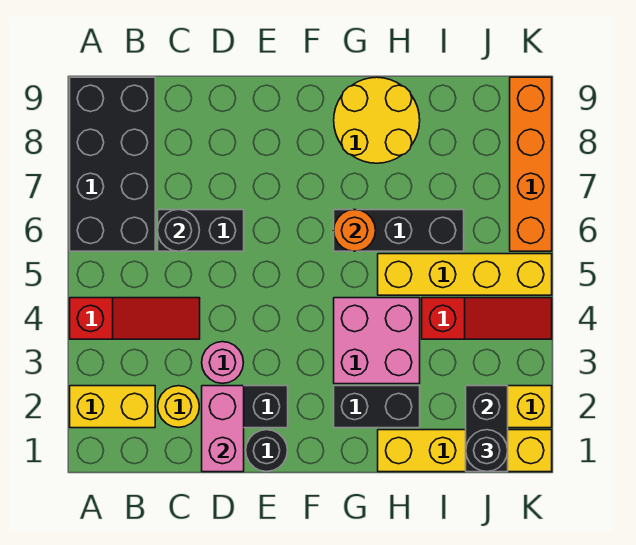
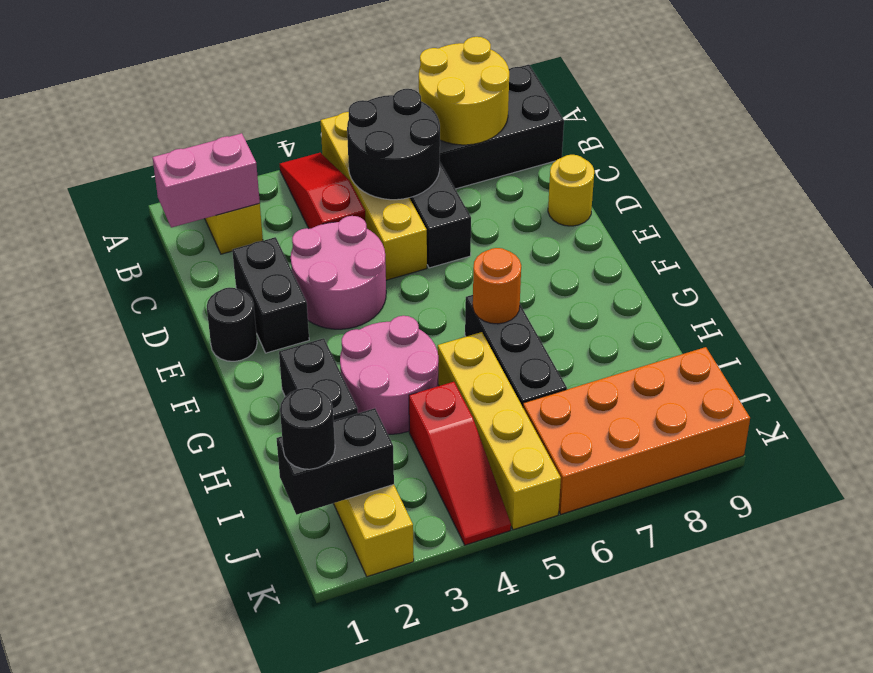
red slope A4:C4 level 1 top A -> red slope A4:C4 level 1 top C
yellow round brick C2 level 1 -> yellow round brick D9 level 1
black round brick C6 level 2 -> black round brick B5:C6 level 2
pink brick D1:D2 level 2 -> pink brick B1:B2 level 2
pink round brick D3 level 1 -> pink round brick D3:E4 level 1
pink brick G3:H4 level 1 -> pink round brick G3:H4 level 1
yellow round brick G8:H9 level 1 -> yellow round brick A7:B8 level 2
yellow brick H1:K1 level 1 -> yellow brick A5:D5 level 1
orange brick K6:K9 level 1 -> orange brick J6:K9 level 1

